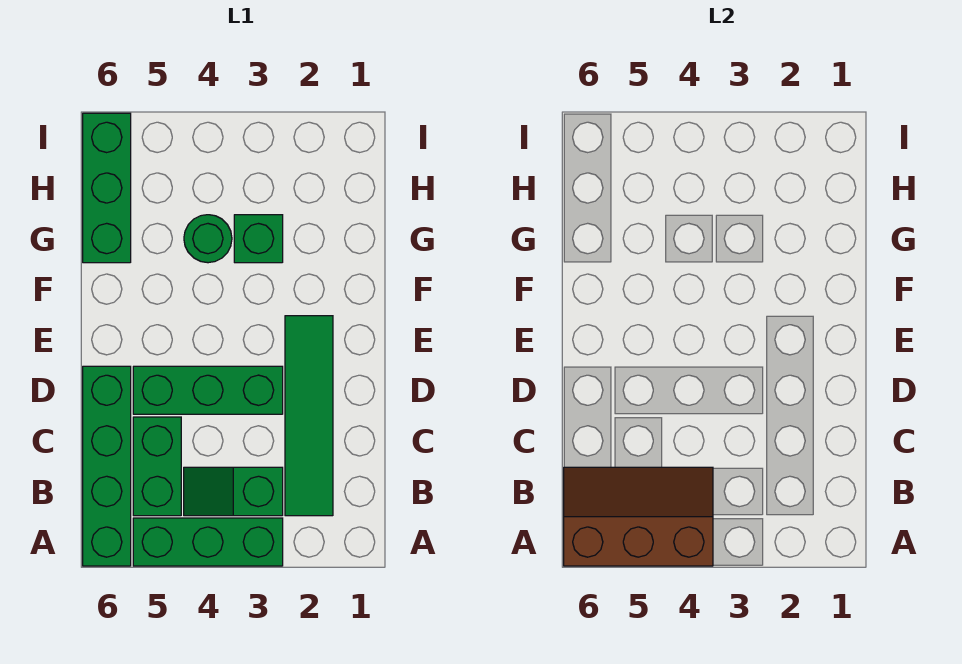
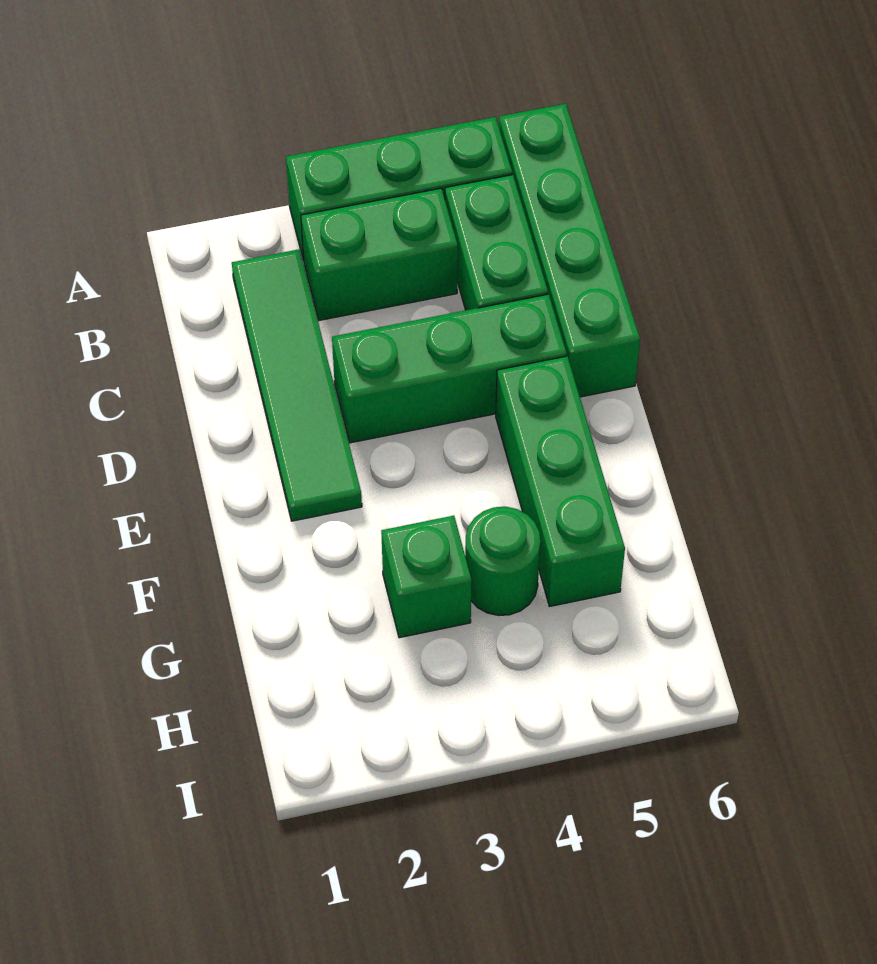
brown slope A4:B6 level 2 top A -> none
green slope B3:B4 level 1 top 3 -> green brick B3:B4 level 1
green brick G6:I6 level 1 -> green brick E5:G5 level 1

